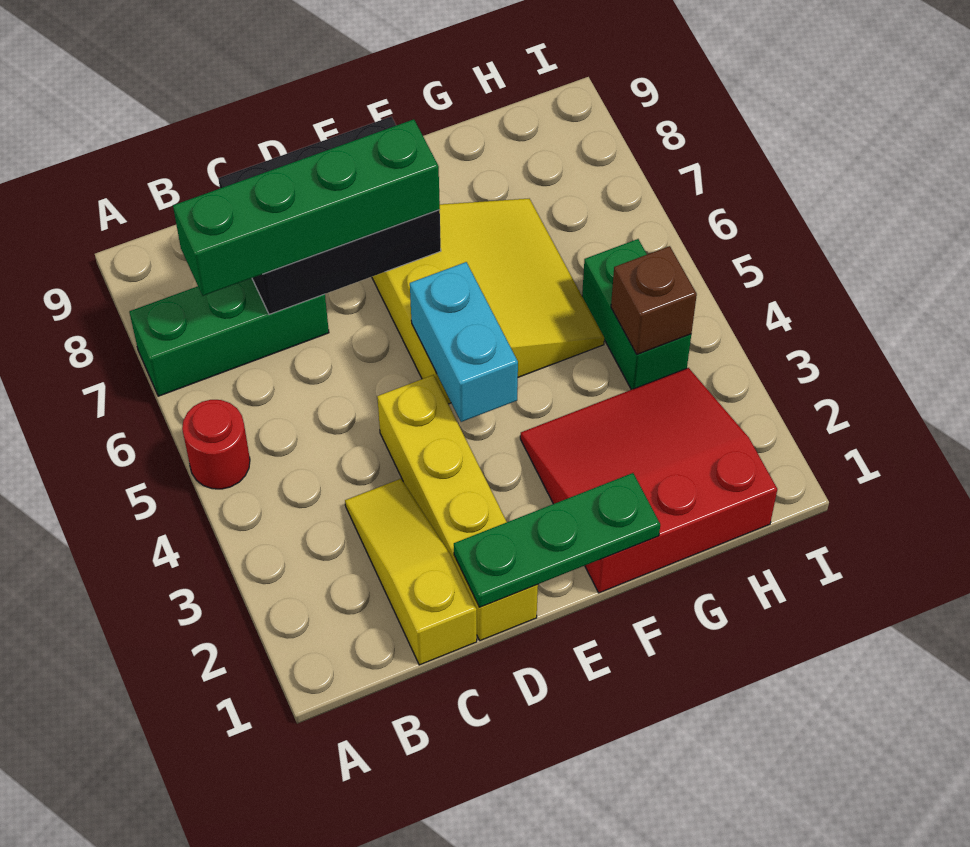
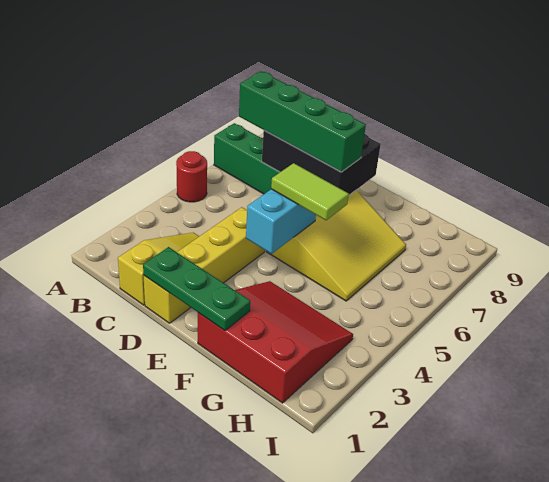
none -> lime tile E5:F5 level 3
green brick H4:H5 level 1 -> none
brown brick H4 level 2 -> none

